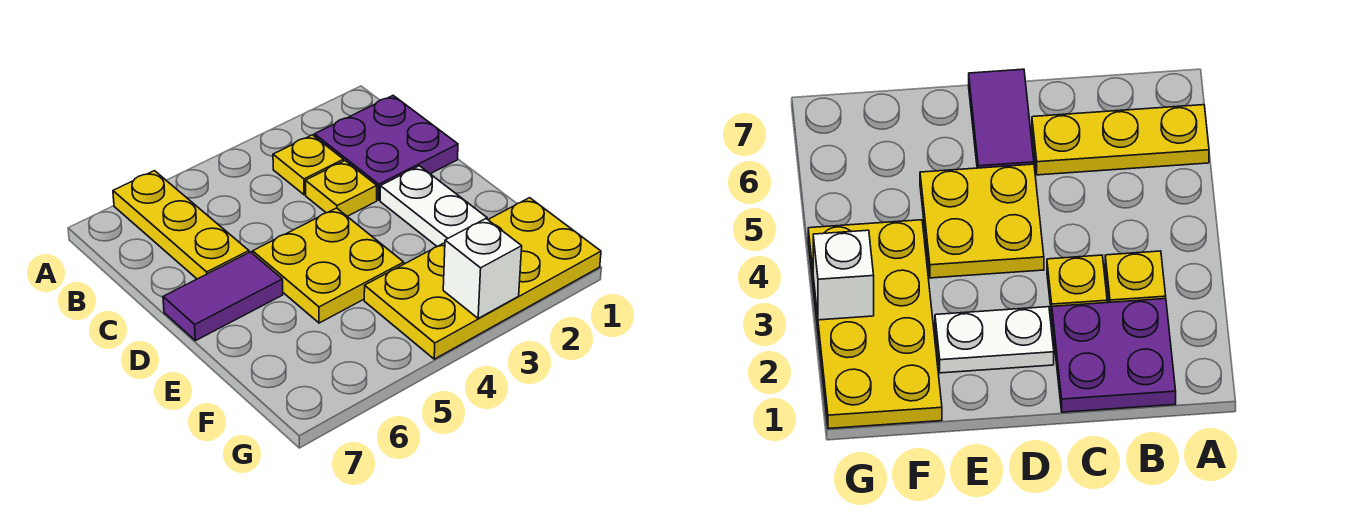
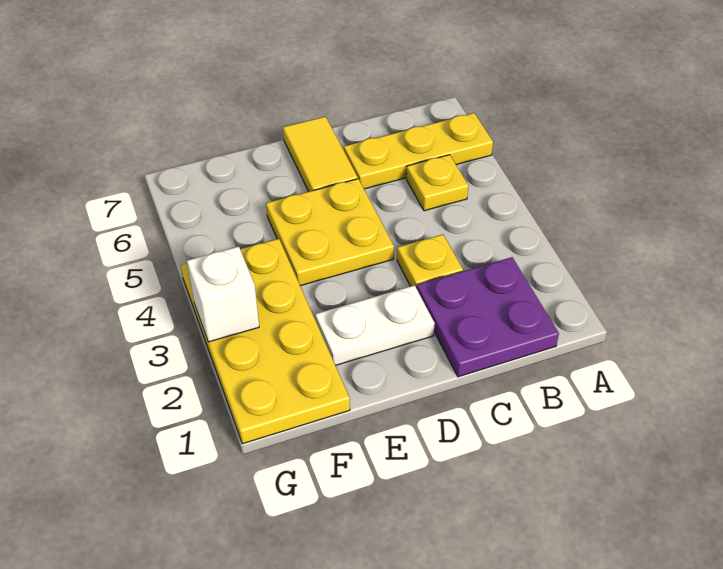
yellow plate B3 level 1 -> yellow plate B5 level 1
purple tile D6:D7 level 1 -> yellow tile D6:D7 level 1

